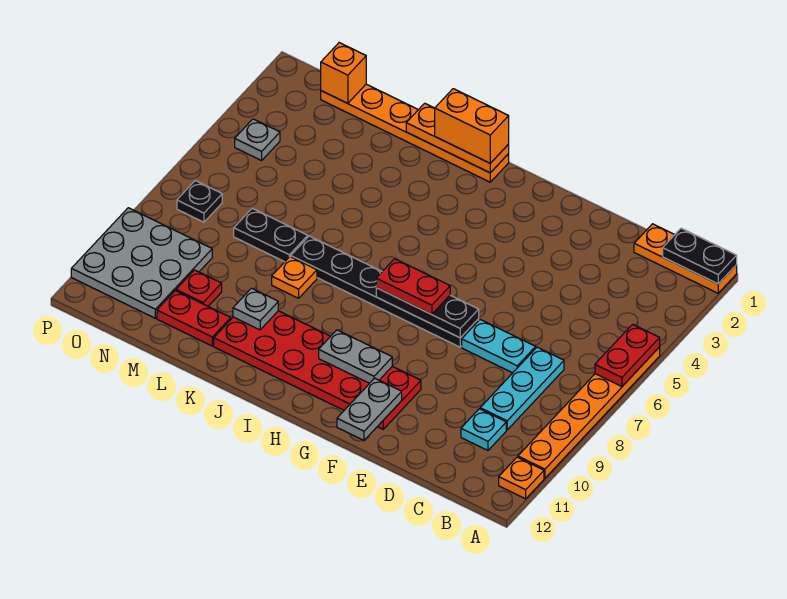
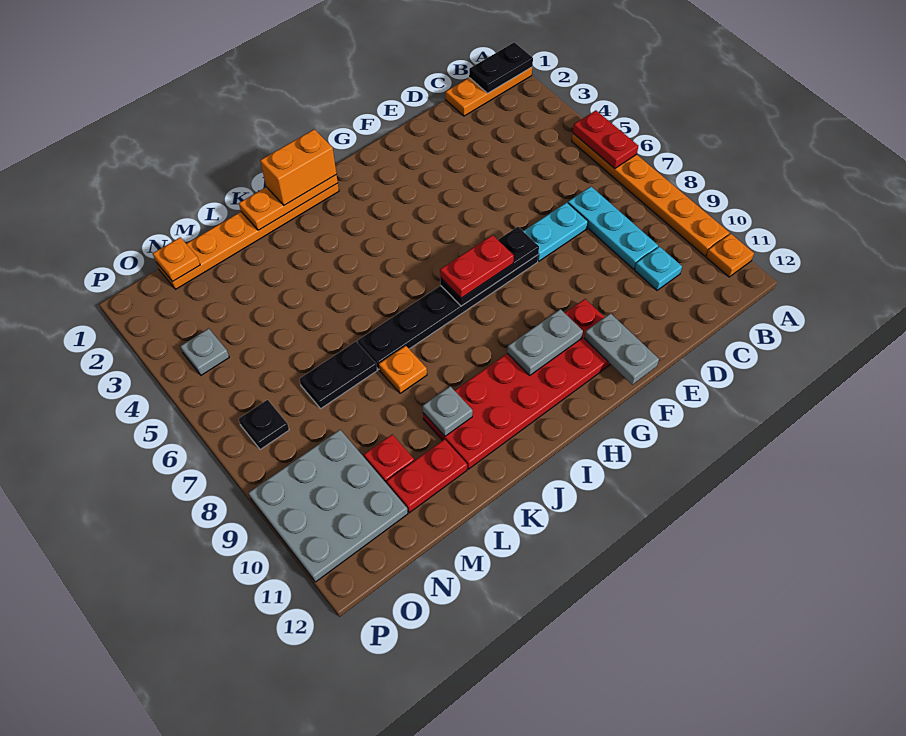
orange brick N1 level 2 -> orange plate N1 level 2

